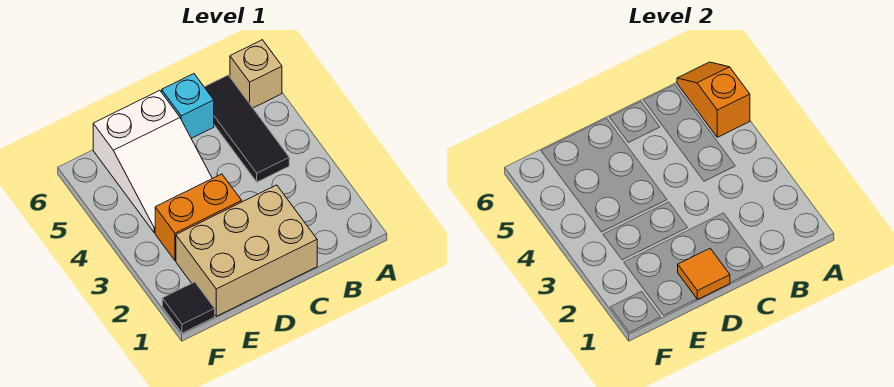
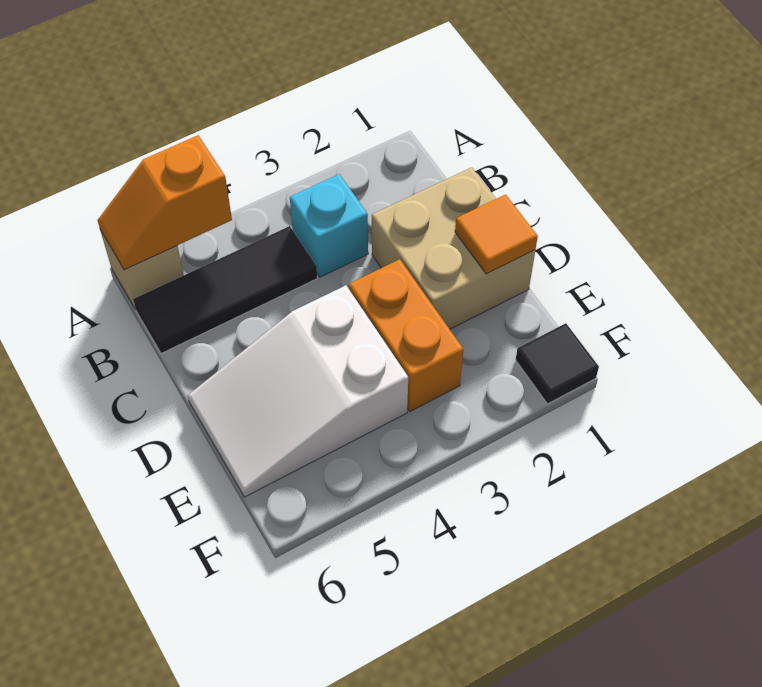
tan brick C1:E2 level 1 -> tan brick C1:D2 level 1
cyan brick C6 level 1 -> cyan brick B3 level 1
white slope D4:E6 level 1 top 6 -> white slope D4:E6 level 1 top 4

